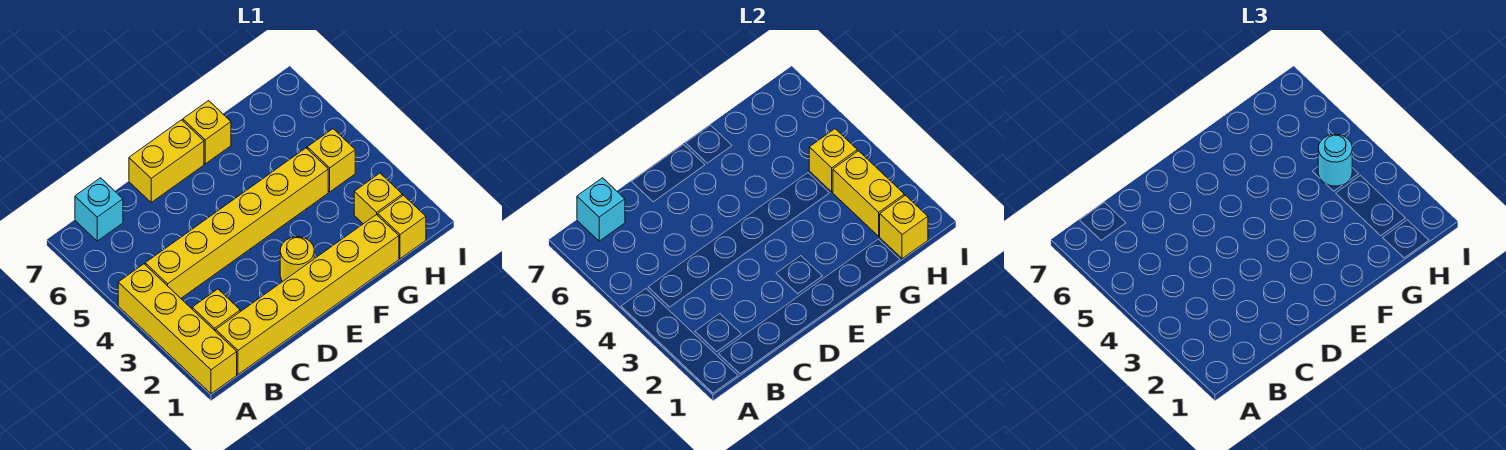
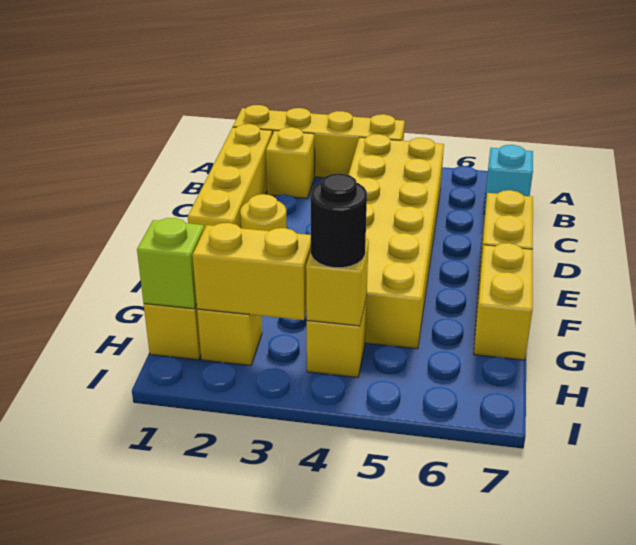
yellow brick B1:G1 level 1 -> yellow brick B1:E1 level 1
yellow brick B4:G4 level 1 -> yellow brick B4:G5 level 1
cyan brick B7 level 2 -> none
yellow brick F7 level 1 -> yellow brick F7:G7 level 1
yellow brick H1 level 2 -> lime brick H1 level 2
cyan round brick H4 level 3 -> black round brick H4 level 3

